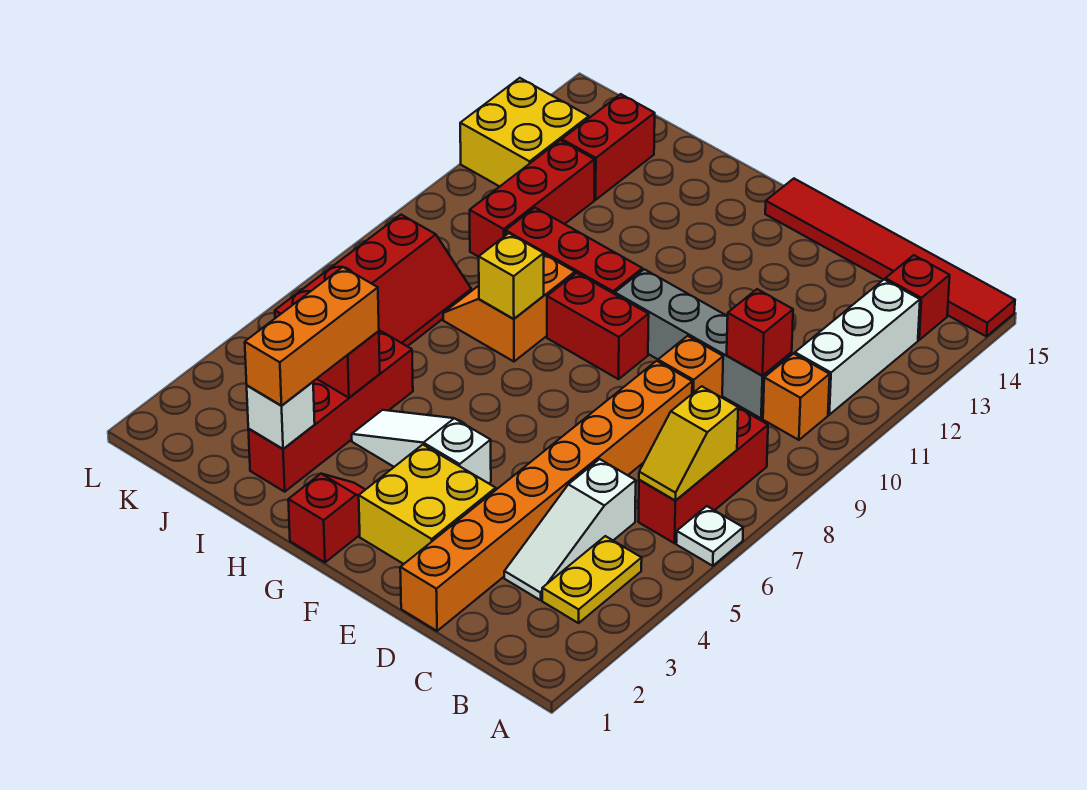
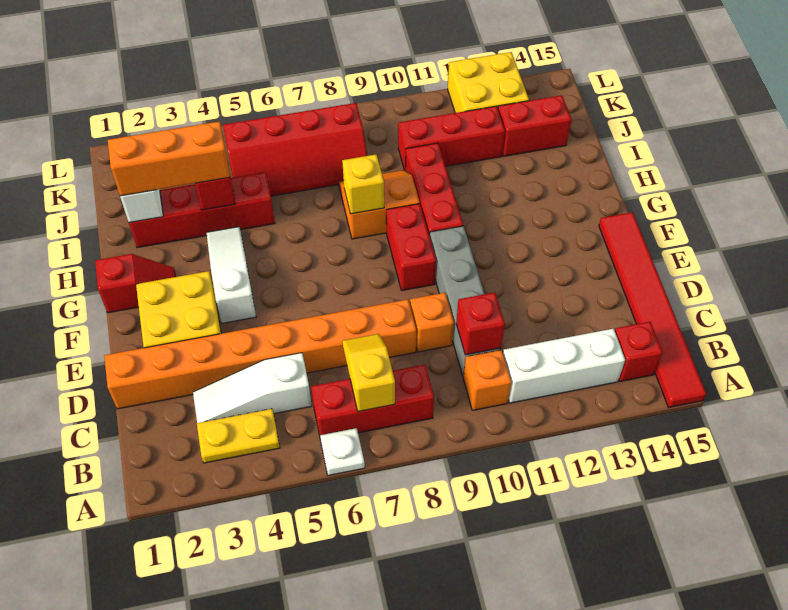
yellow slope B6:B7 level 2 top 7 -> yellow slope B7:C7 level 2 top B

